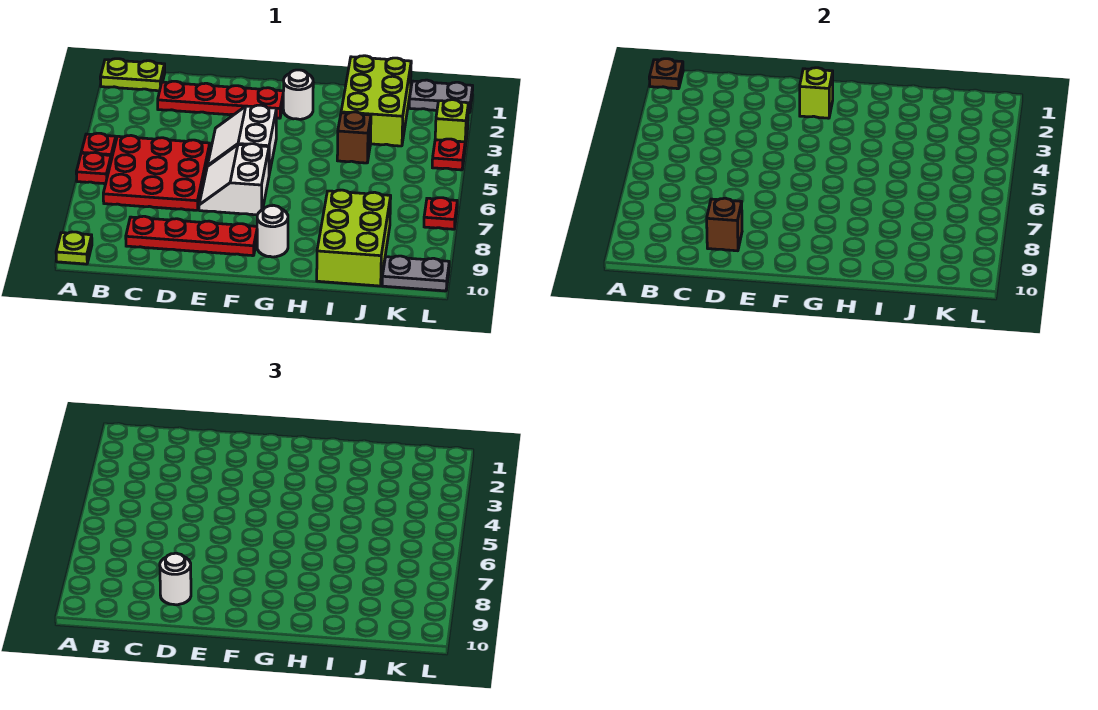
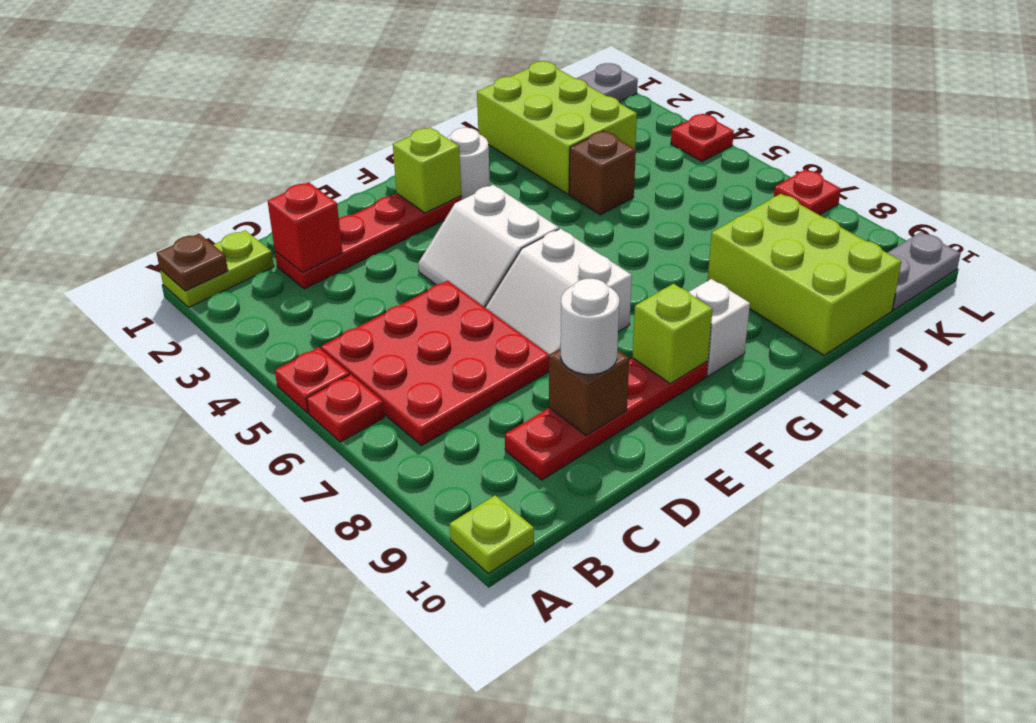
none -> red brick C2 level 2
white round brick G9 level 1 -> white brick G9 level 1
lime brick L3 level 1 -> lime brick F9 level 2

